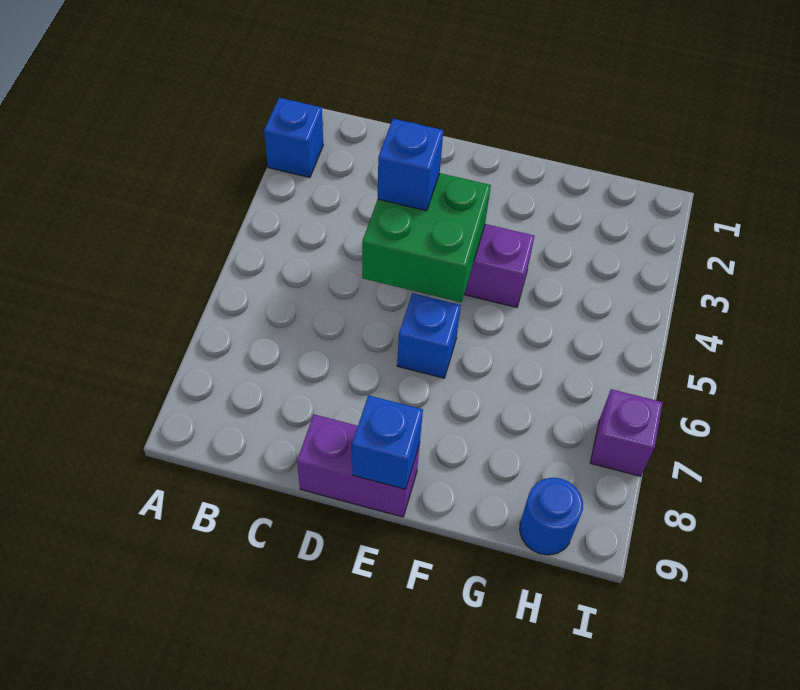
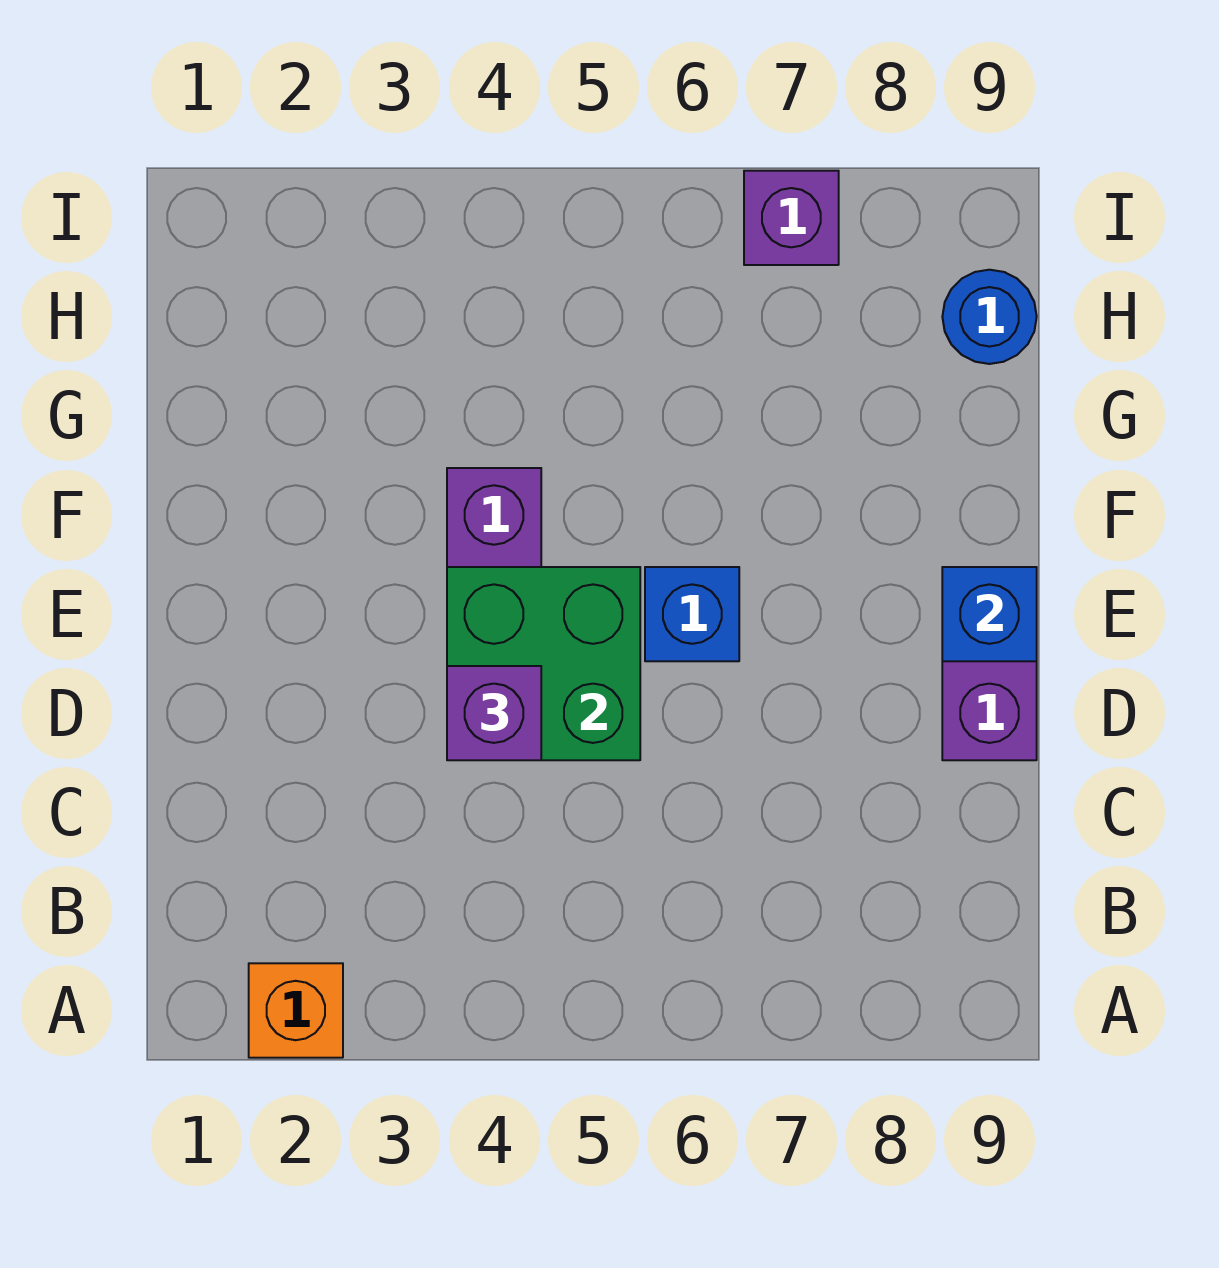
blue brick A2 level 1 -> orange brick A2 level 1
blue brick D4 level 3 -> purple brick D4 level 3

